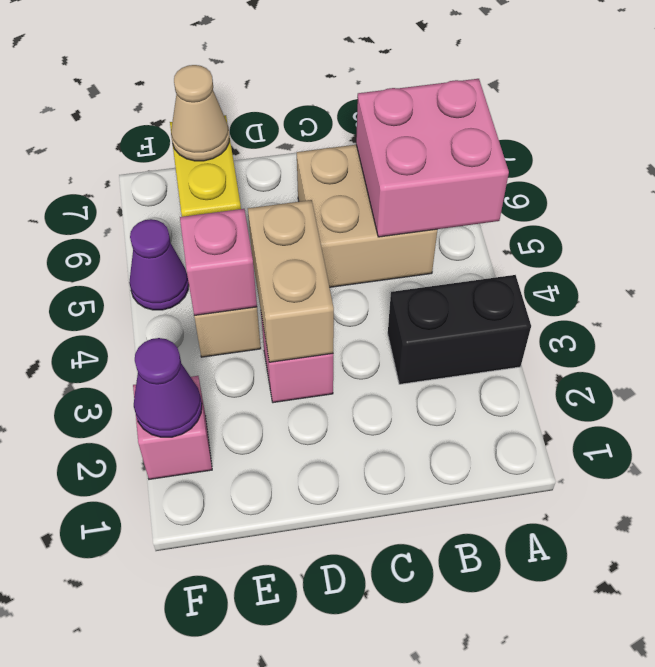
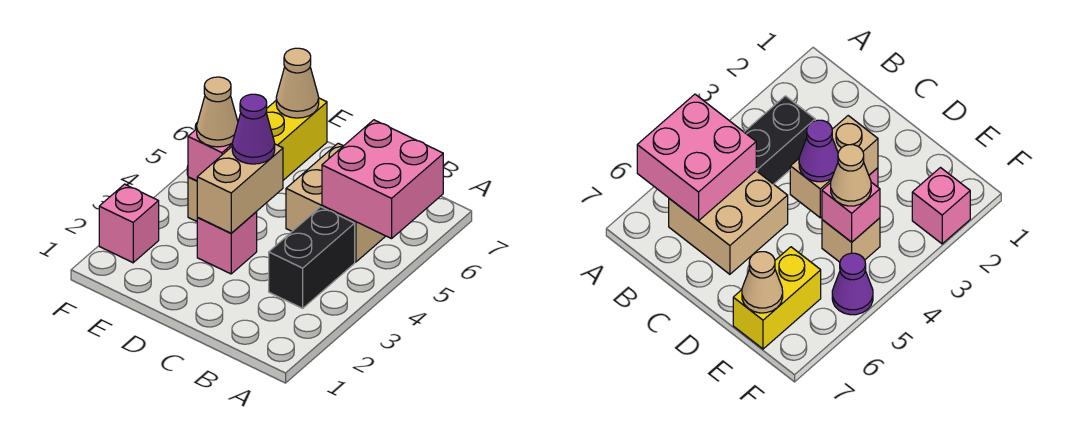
black brick A3:B3 level 1 -> black brick B3:B4 level 1
none -> tan cone E4 level 3
purple cone F2 level 2 -> purple cone D4 level 3

